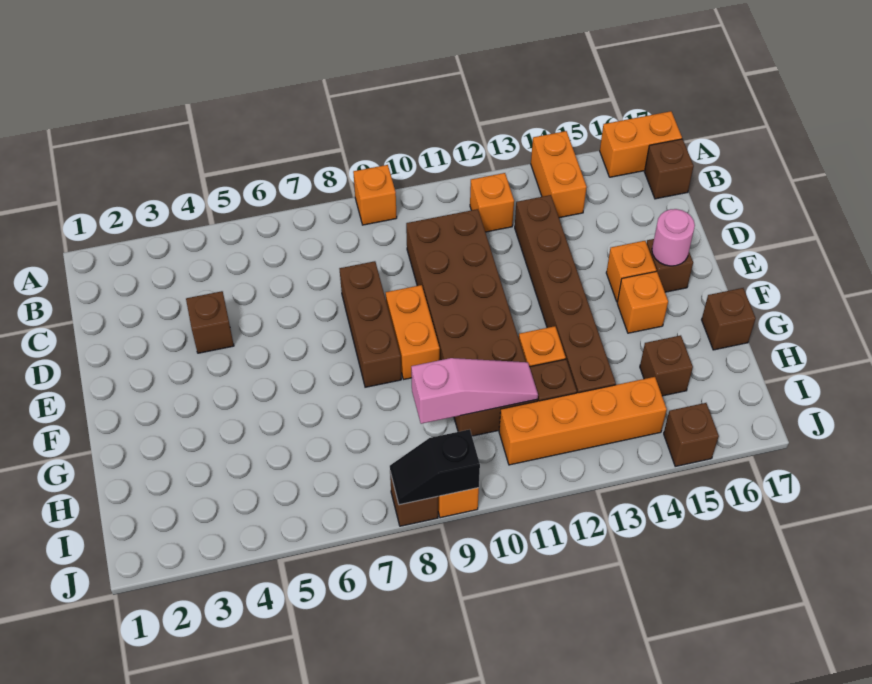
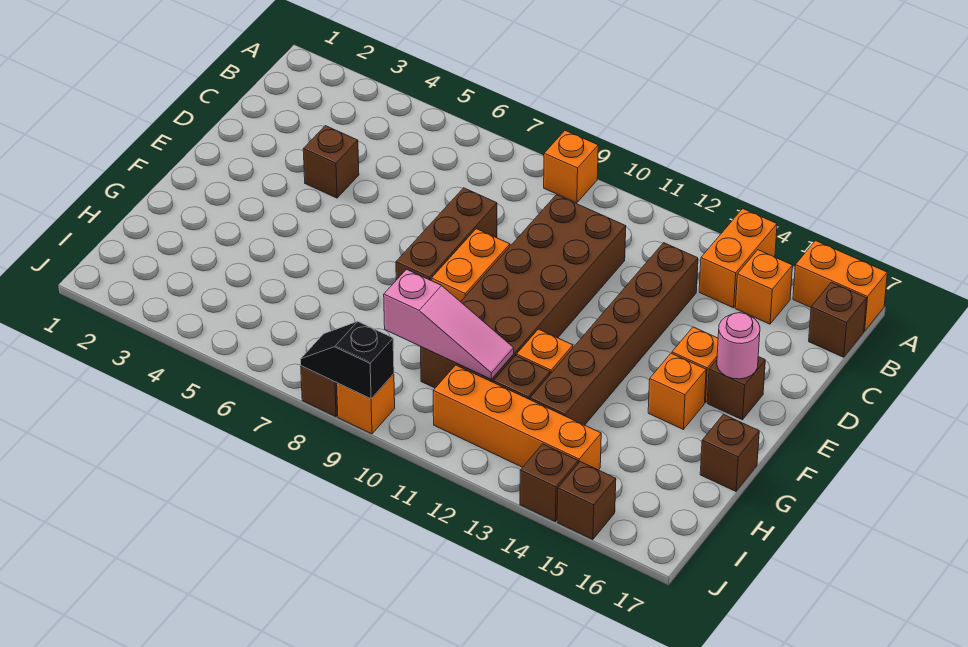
orange brick B12 level 1 -> orange brick B15 level 1
brown brick H15 level 1 -> brown brick J14 level 1

